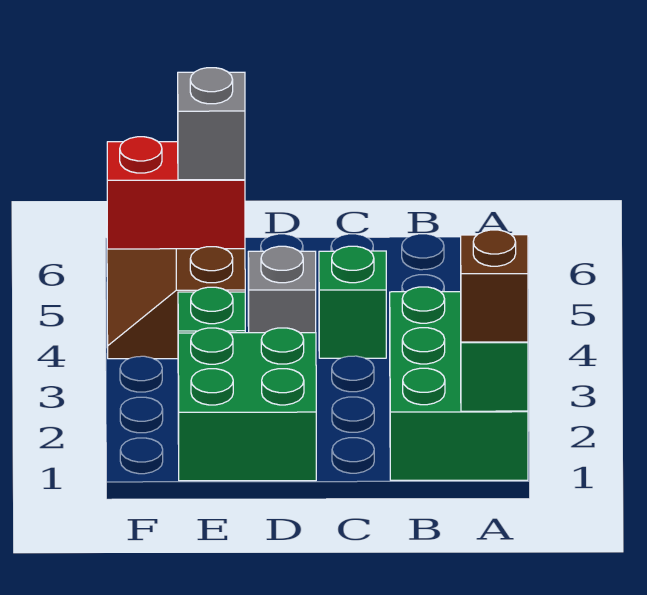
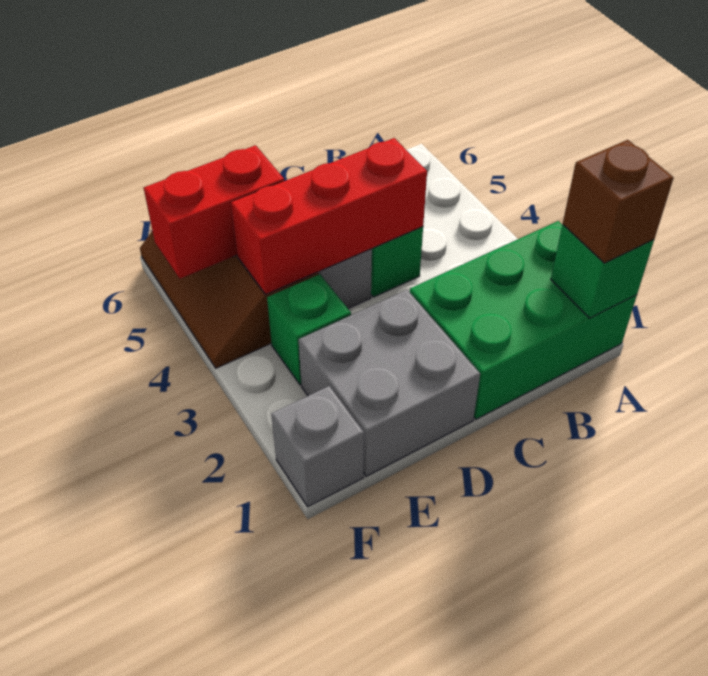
green brick A1:B3 level 1 -> green brick A1:C2 level 1
none -> red brick C4:E4 level 2
green brick D1:E2 level 1 -> grey brick D1:E2 level 1
grey brick E5 level 3 -> grey brick F1 level 1

